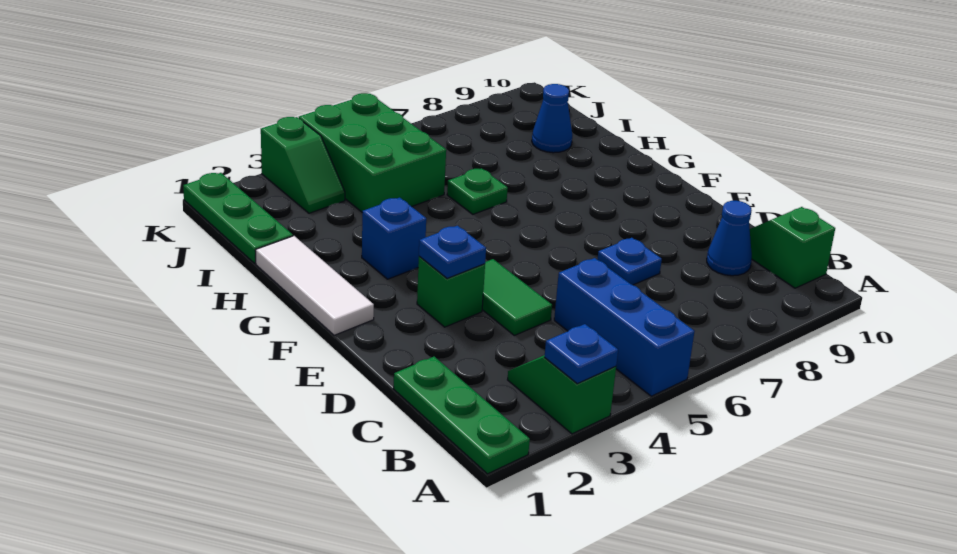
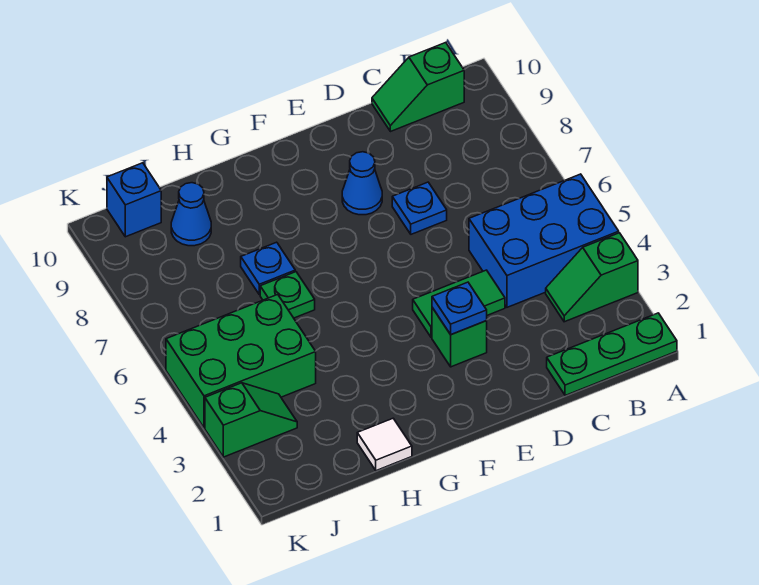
blue plate A3 level 2 -> blue plate H7 level 1
blue brick A5:C5 level 1 -> blue brick A4:C5 level 1
blue cone C9 level 1 -> blue cone E8 level 1
white tile F1:H1 level 1 -> white tile H1 level 1
blue brick G3 level 1 -> blue brick J10 level 1
green plate I1:K1 level 1 -> none

